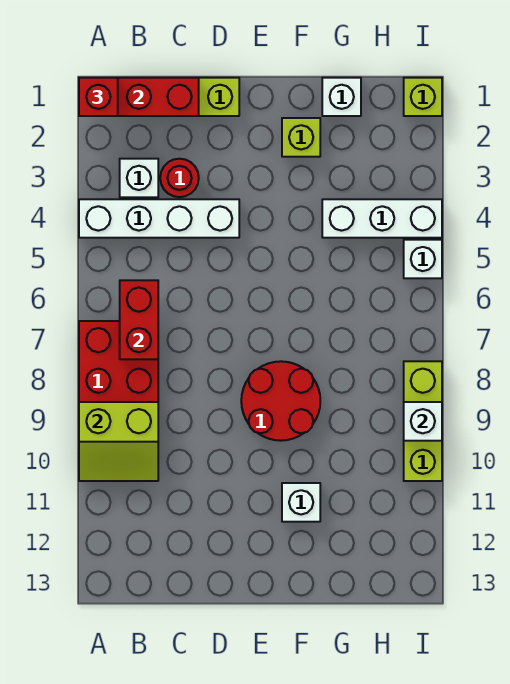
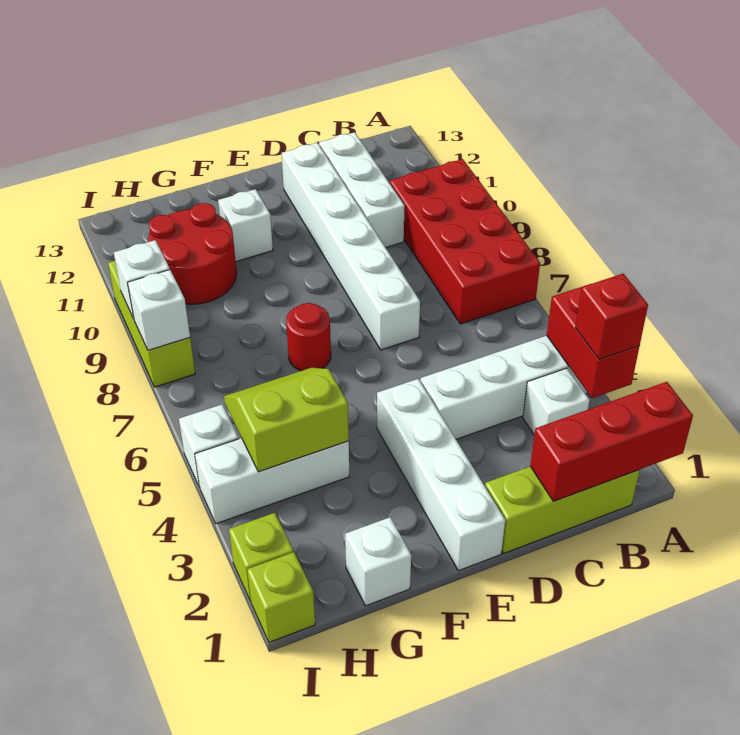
red brick A1 level 3 -> red brick A3 level 3
lime slope A9:B10 level 2 top 9 -> lime slope G4:H5 level 2 top 4
red brick B6:B7 level 2 -> red brick A3:A4 level 2
red round brick C3 level 1 -> red round brick F7 level 1
none -> white brick C10:C12 level 1
none -> white brick D7:D12 level 1
none -> white brick E1:E4 level 1
red round brick E8:F9 level 1 -> red round brick G10:H11 level 1
lime brick F2 level 1 -> lime brick I2 level 1
none -> white brick I8 level 2

